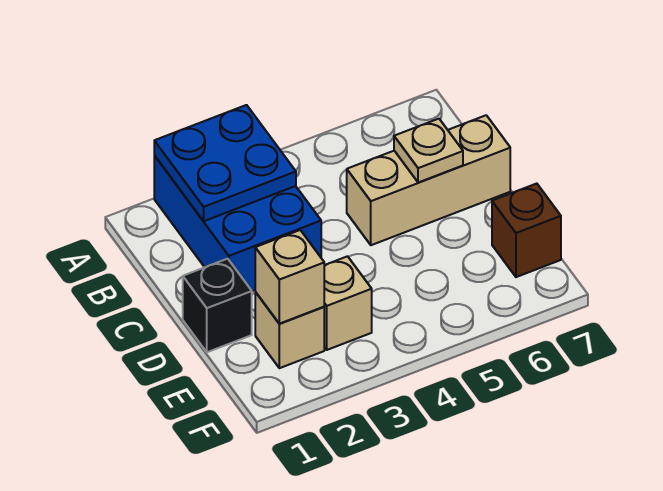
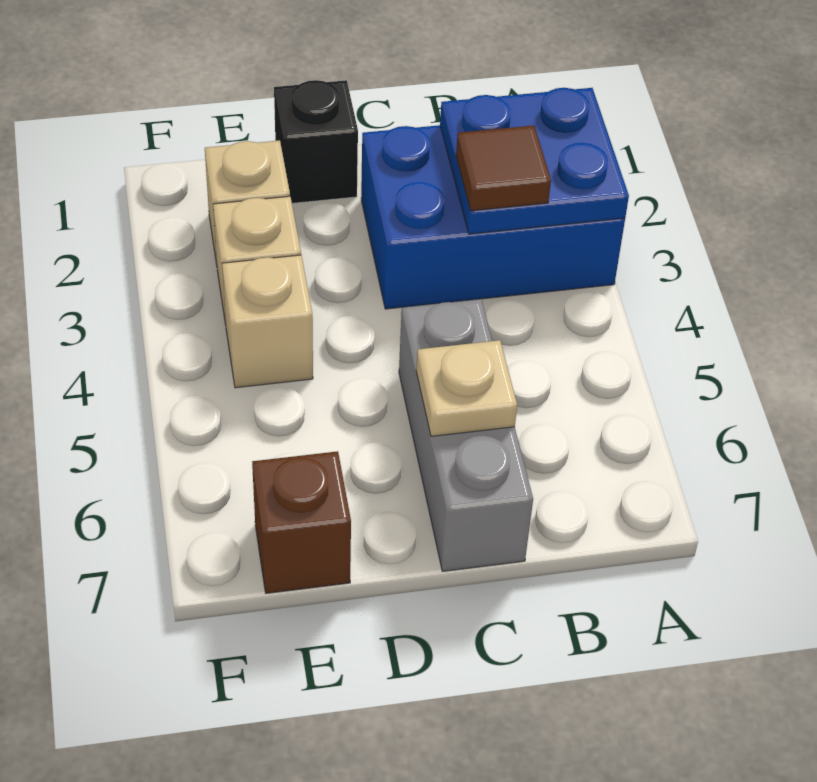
none -> brown tile B3 level 3
tan brick C5:C7 level 1 -> grey brick C5:C7 level 1
tan brick E2 level 2 -> tan brick E4 level 1

